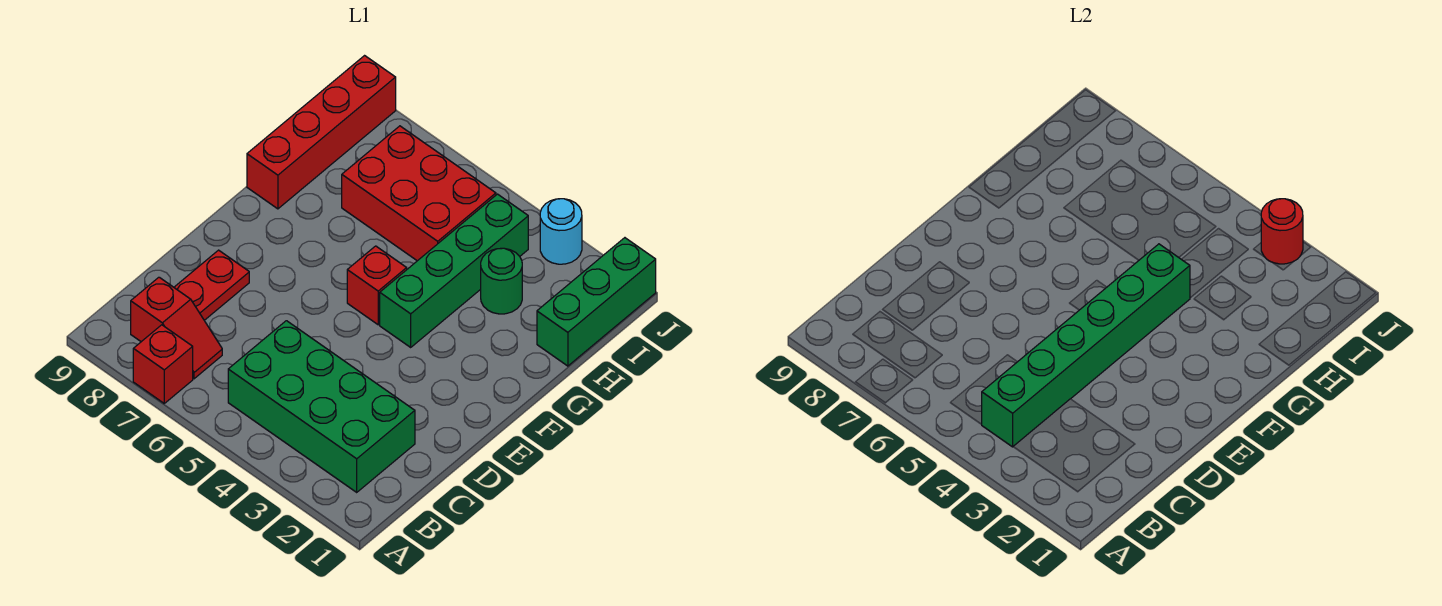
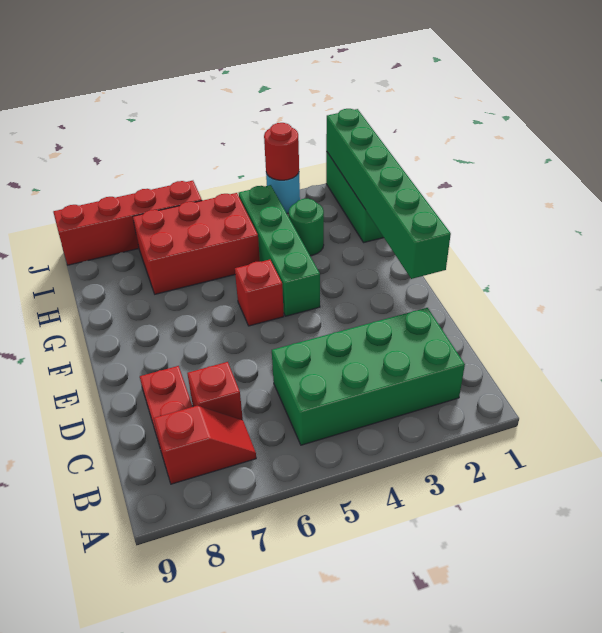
red brick A7 level 1 -> red brick C7 level 1
green brick B4:G4 level 2 -> green brick E1:J1 level 2
red brick G9:J9 level 1 -> red brick J6:J9 level 1

